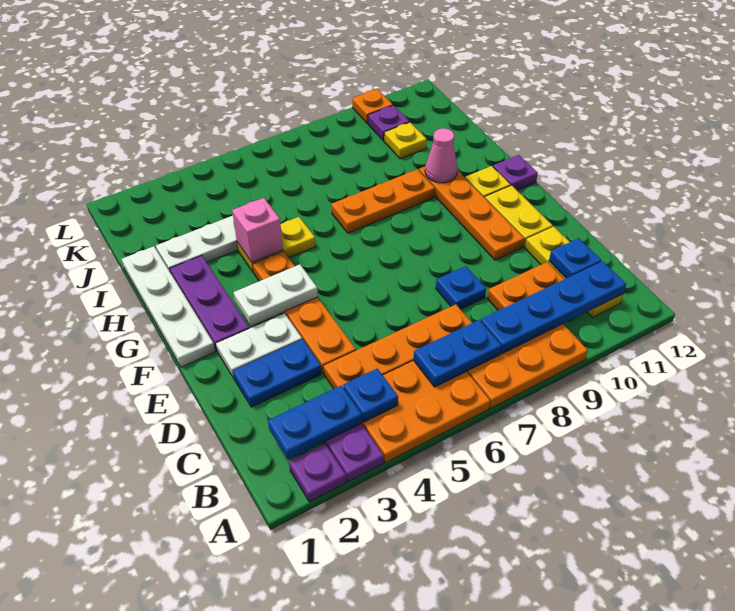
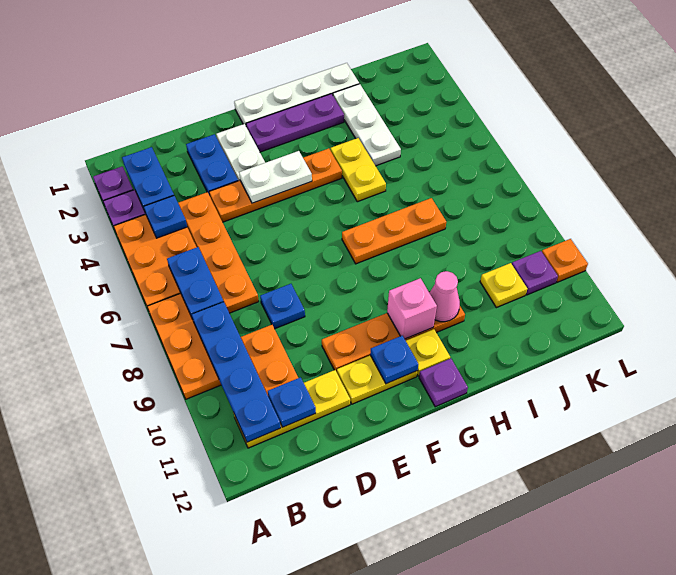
white plate F3:F4 level 2 -> white plate E4:F4 level 2
none -> blue plate F11 level 2
pink brick H4 level 2 -> pink brick G10 level 2
orange plate H7:H9 level 1 -> orange plate G7:I7 level 1

